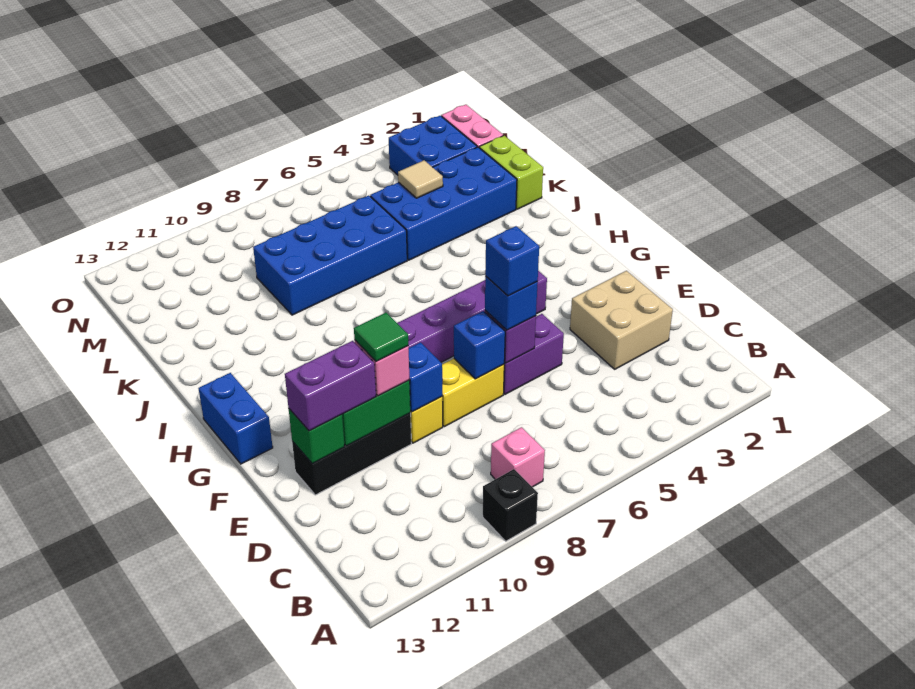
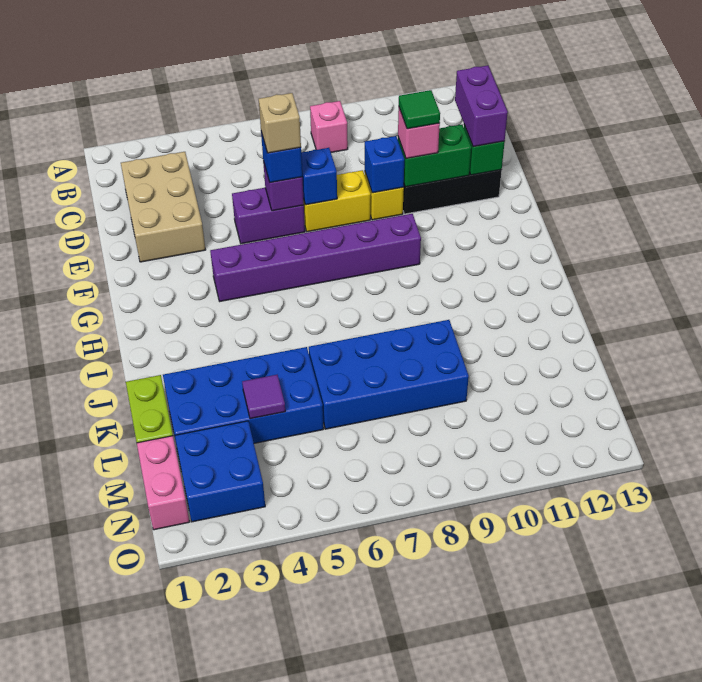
black brick A9 level 1 -> none
tan brick D2:E3 level 1 -> tan brick C2:E3 level 1
blue brick E6 level 4 -> tan brick E6 level 4
purple brick E11:E12 level 3 -> purple brick D12:E12 level 3
blue brick G13:H13 level 1 -> none
tan tile L4 level 2 -> purple tile L4 level 2

